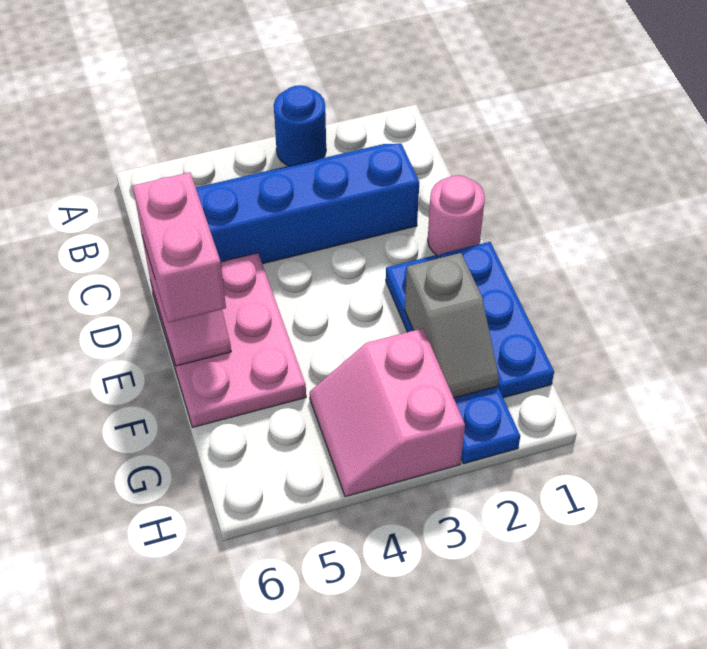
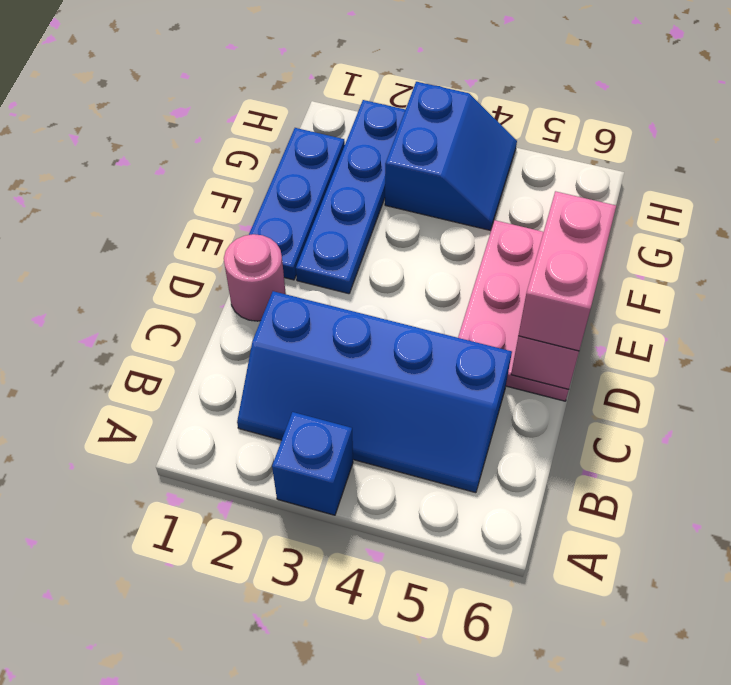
blue round brick A3 level 1 -> blue brick A3 level 1
grey slope F2:G2 level 2 top F -> none
pink slope G3:H4 level 1 top 3 -> blue slope G3:H4 level 1 top 3

